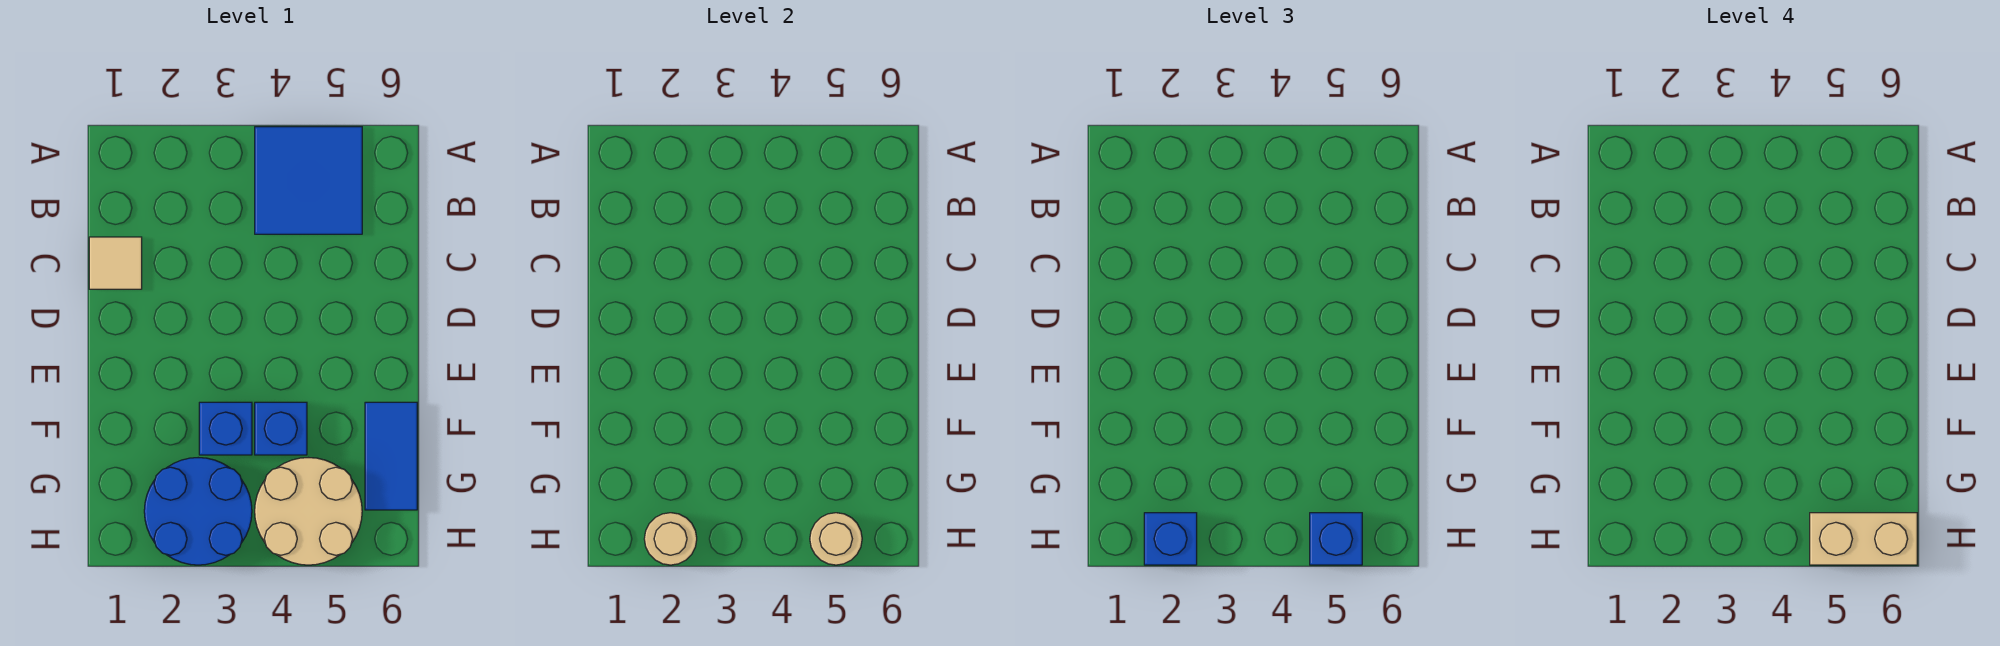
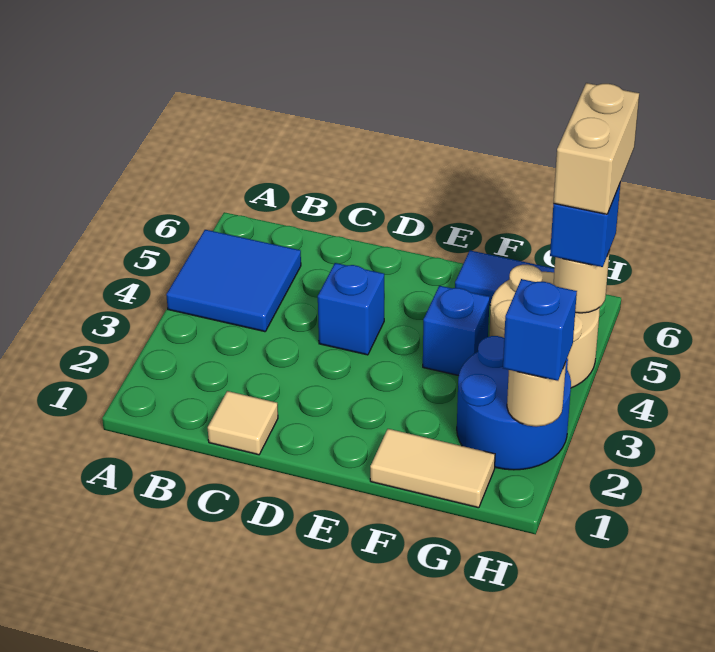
none -> tan tile F1:G1 level 1
blue brick F3 level 1 -> blue brick D4 level 1

